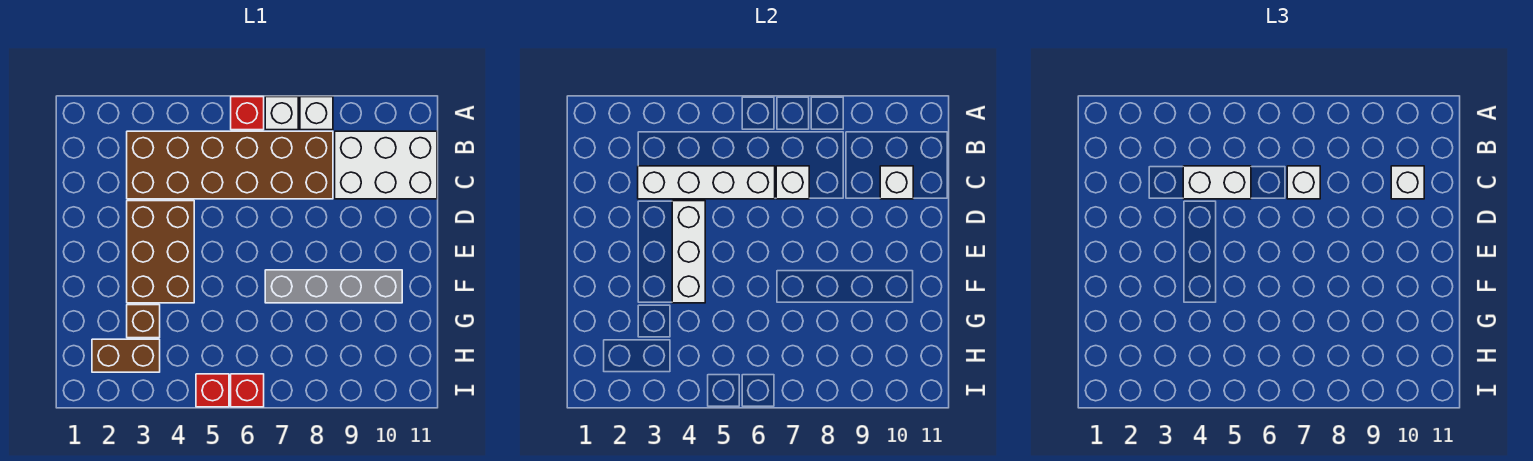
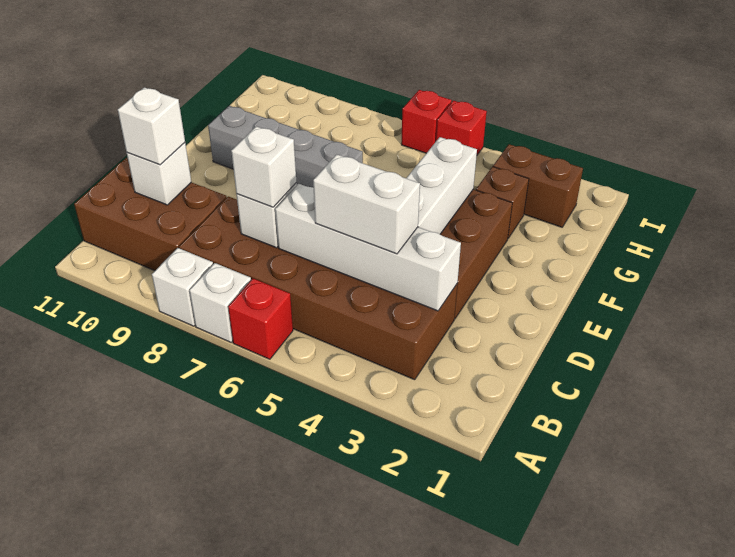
white brick B9:C11 level 1 -> brown brick B9:C11 level 1

